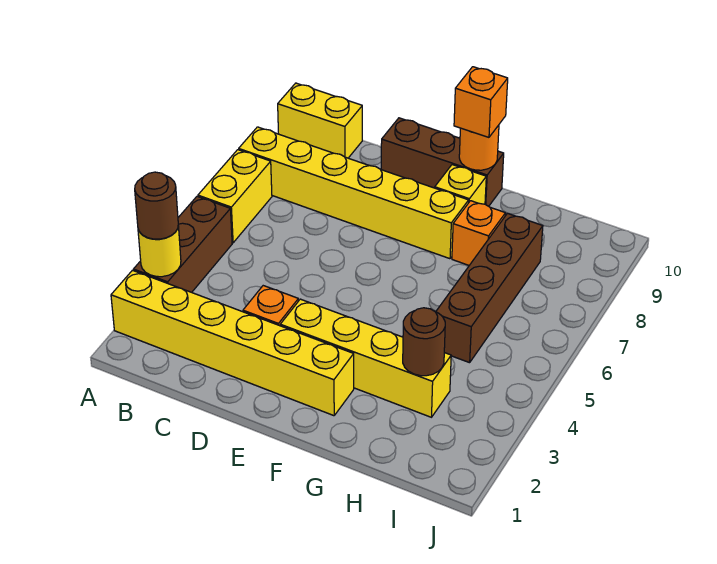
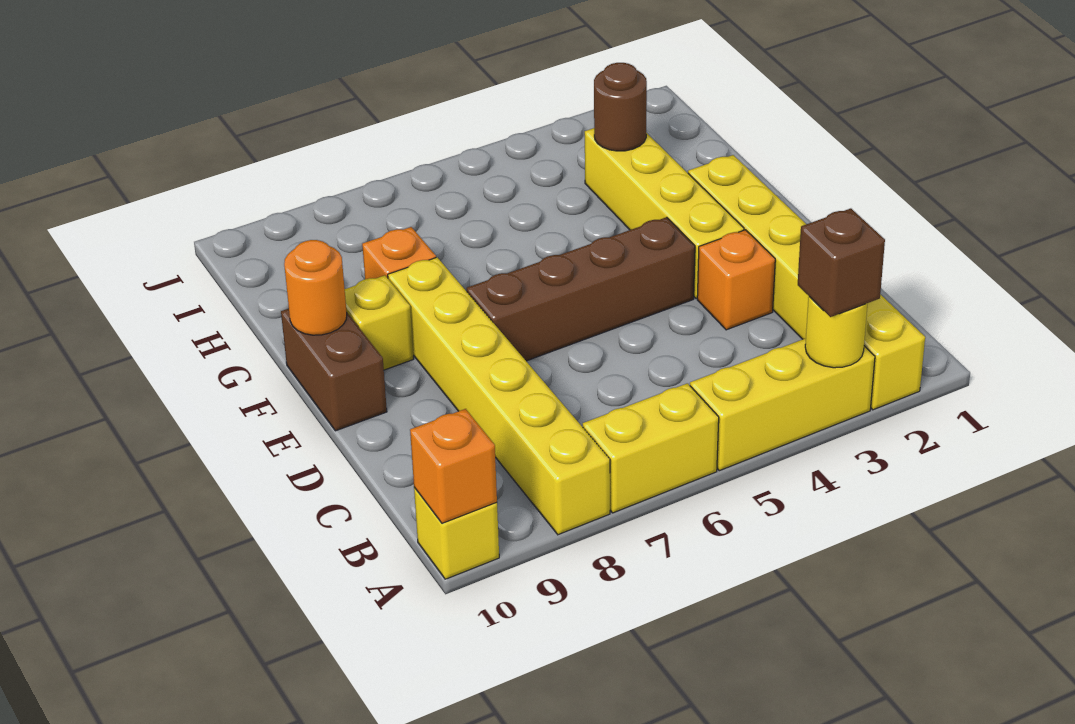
brown brick A3:A5 level 1 -> yellow brick A3:A5 level 1
brown round brick A3 level 3 -> brown brick A3 level 3
yellow brick A10:B10 level 1 -> yellow brick A10 level 1
brown brick D10:F10 level 1 -> brown brick E10:F10 level 1
orange brick F10 level 3 -> orange brick A10 level 2
brown brick H5:H8 level 1 -> brown brick E4:E7 level 1

